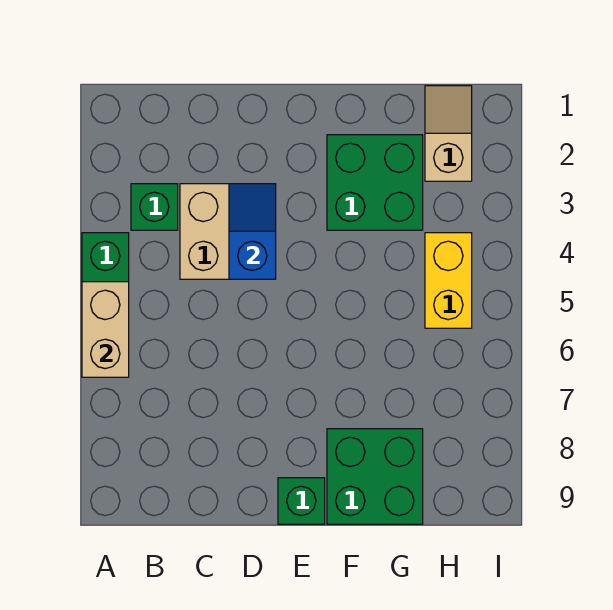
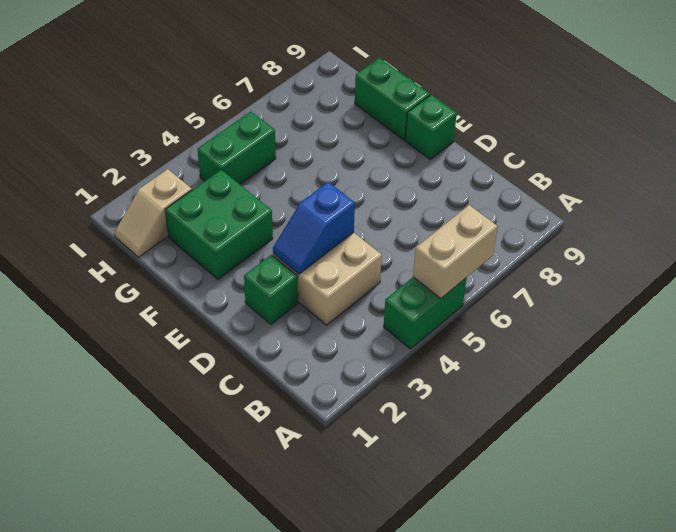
green brick B3 level 1 -> green brick D2 level 1
green brick F8:G9 level 1 -> green brick F9:G9 level 1
yellow brick H4:H5 level 1 -> green brick H4:H5 level 1

